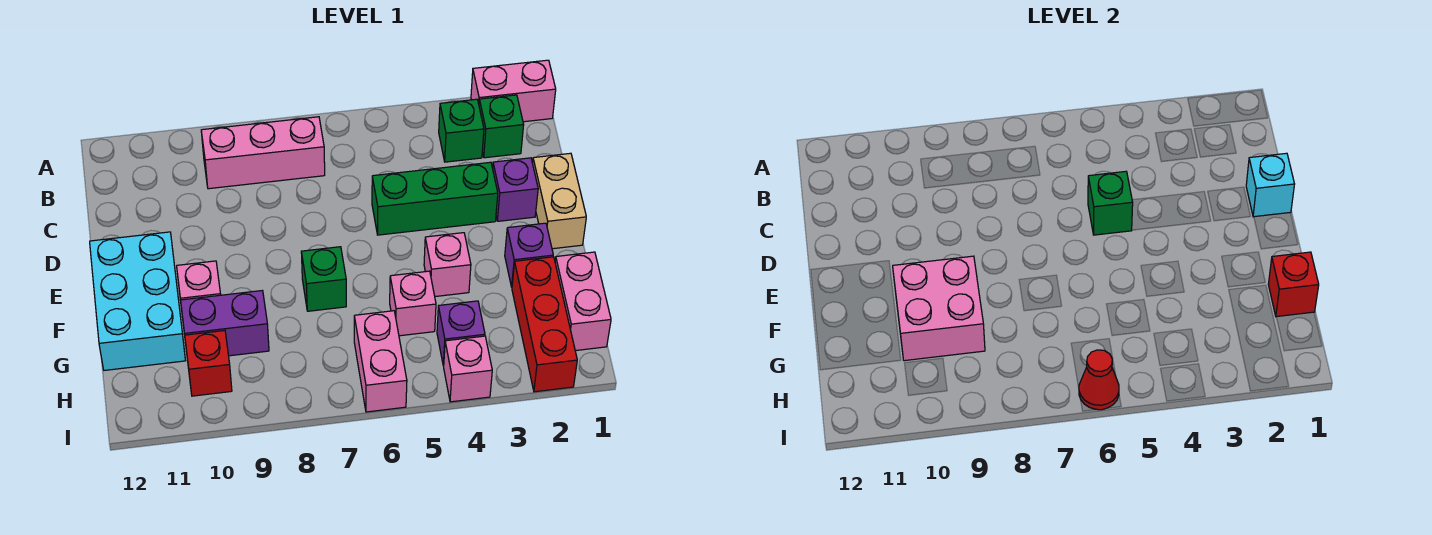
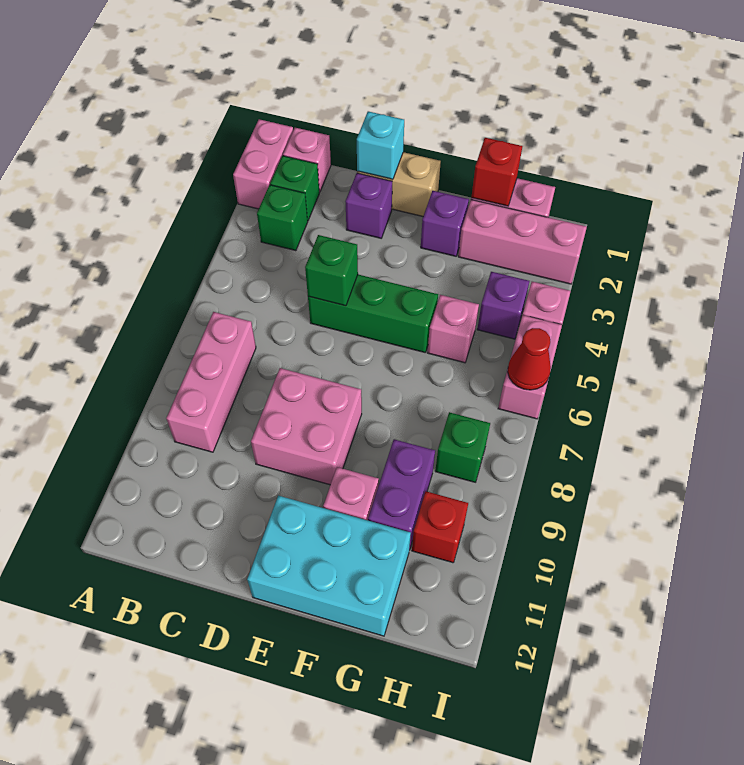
green brick D3:D5 level 1 -> green brick D5:F5 level 1
pink brick F4 level 1 -> pink brick B1 level 1
green brick F7 level 1 -> green brick H8 level 1
pink brick F9:G10 level 2 -> pink brick D8:E9 level 1
red brick G2:I2 level 1 -> pink brick G2:I2 level 1
pink brick H6:I6 level 1 -> pink brick I5:I6 level 1

